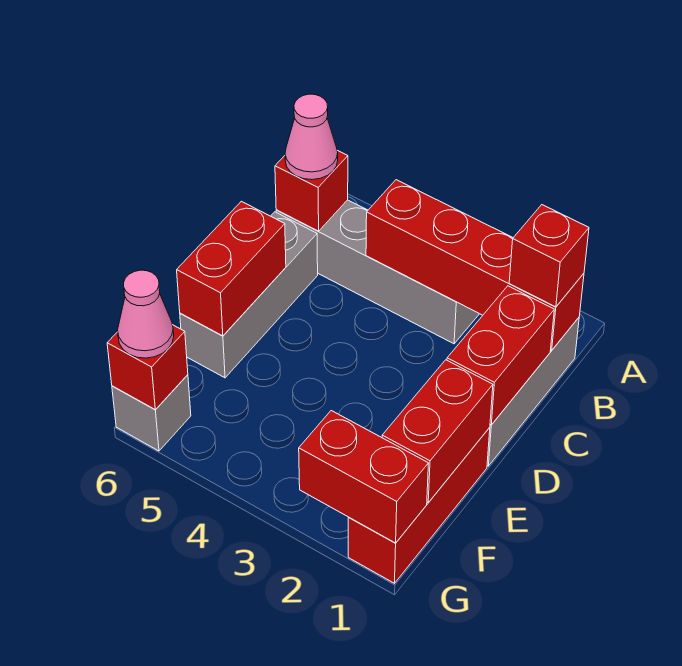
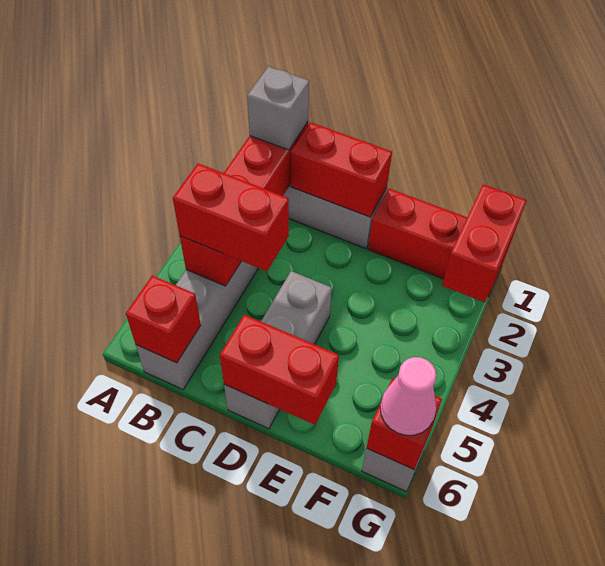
red brick B1 level 3 -> grey brick B1 level 3
pink cone B6 level 3 -> none
grey brick C6:E6 level 1 -> grey brick D4:D6 level 1
red brick E1:F1 level 2 -> red brick B4:C4 level 3

